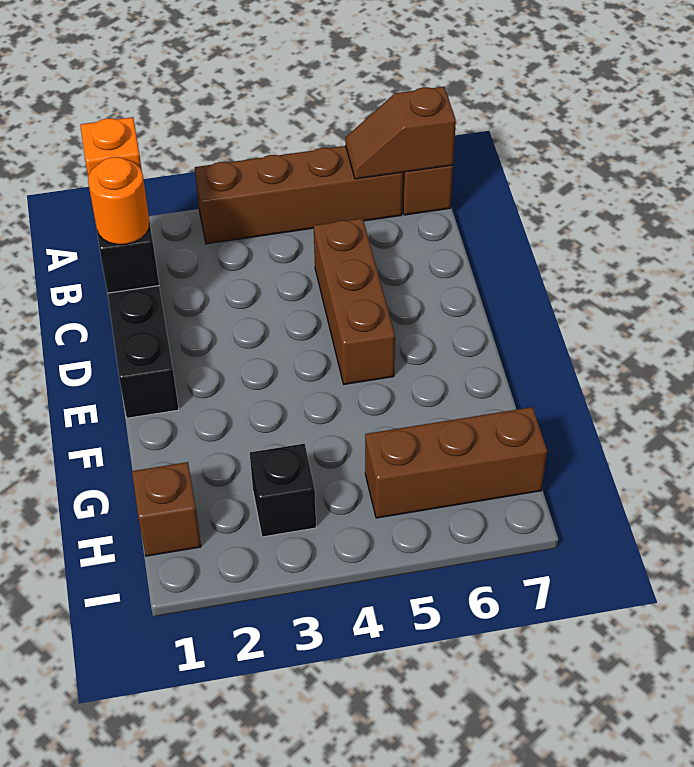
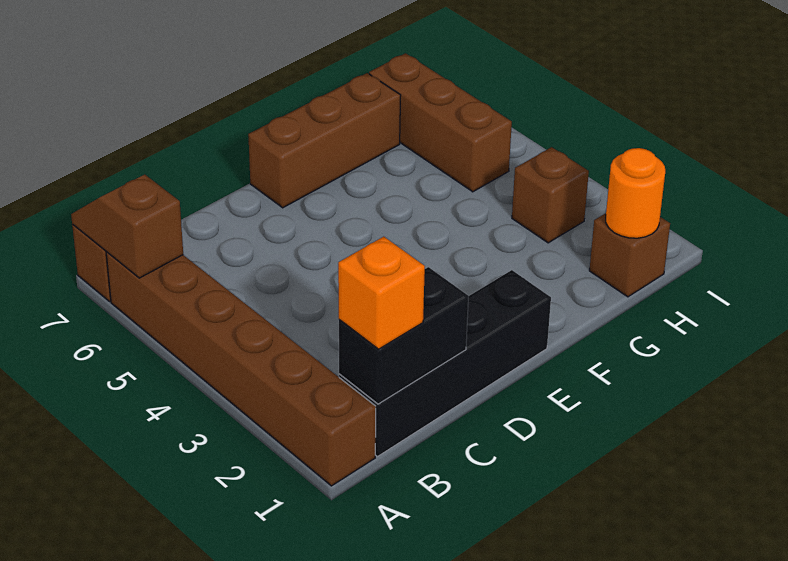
brown brick A3:A6 level 1 -> brown brick A1:A6 level 1
brown slope A6:A7 level 2 top 7 -> brown slope A6:A7 level 2 top 6
orange round brick C1 level 3 -> orange round brick H1 level 2
brown brick C5:E5 level 1 -> brown brick E7:G7 level 1
black brick H3 level 1 -> brown brick H3 level 1

